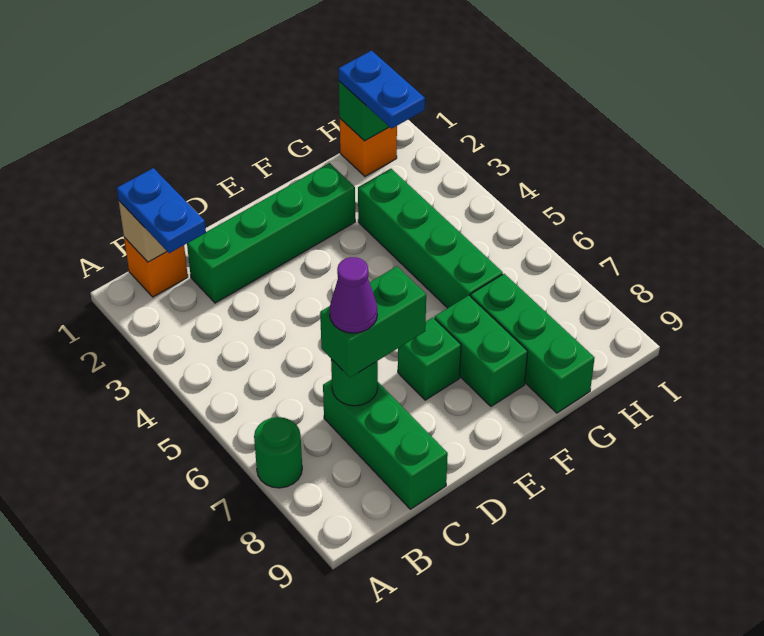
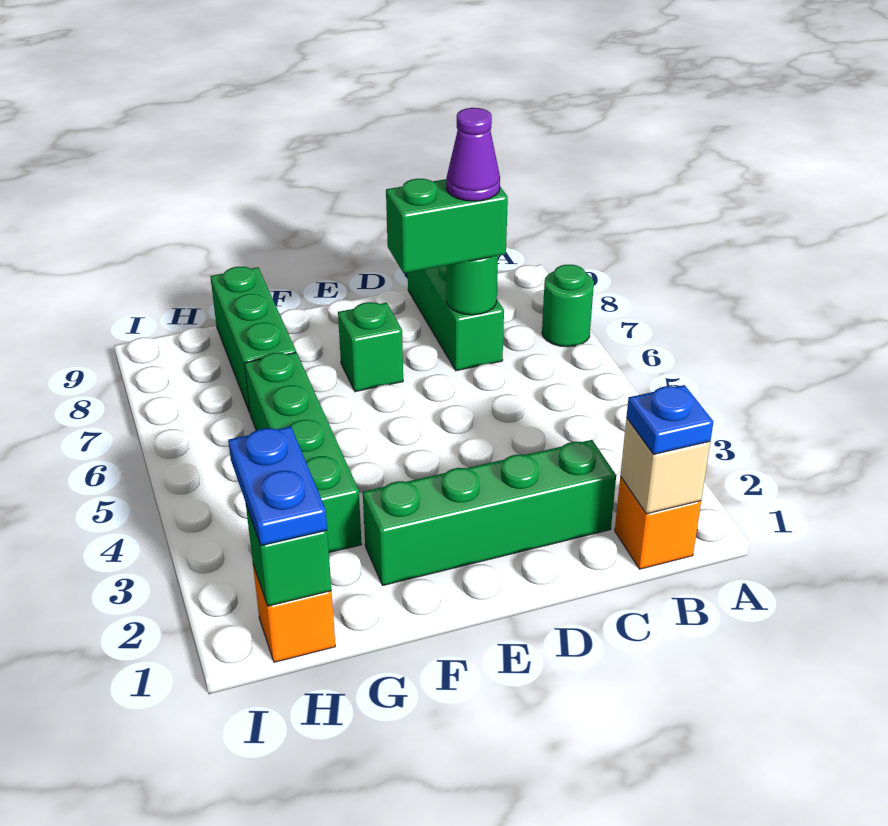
blue plate B1:B2 level 3 -> blue plate B1 level 3
green brick F7:F8 level 1 -> none

